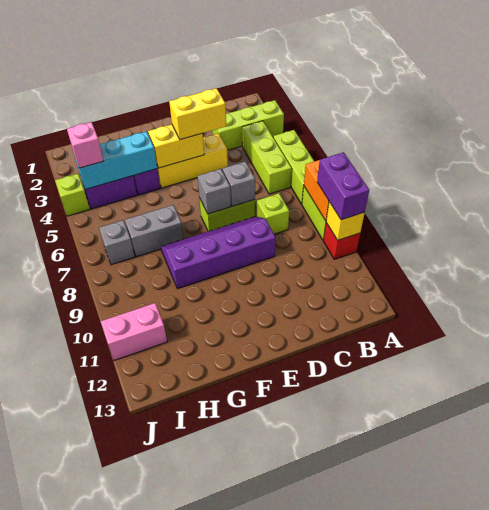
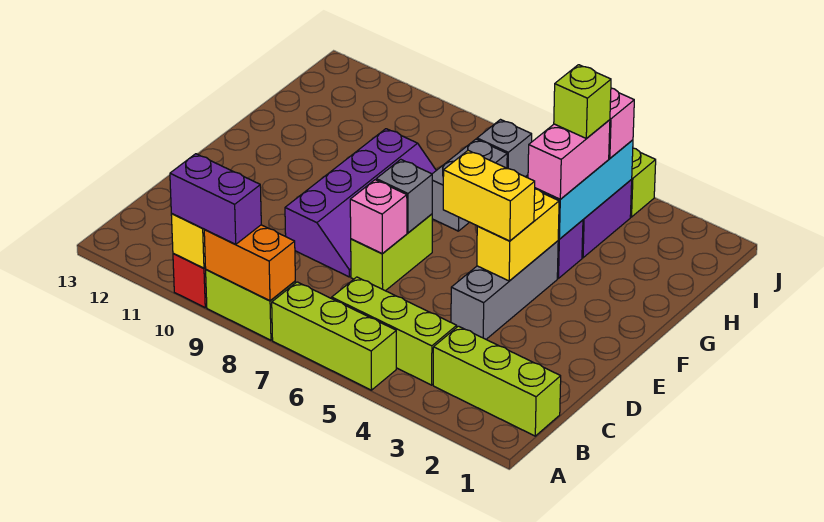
lime brick A3:C3 level 1 -> lime brick B1:B3 level 1
lime brick C8 level 1 -> lime brick H4 level 4
yellow brick D4:F4 level 1 -> grey brick D4:F4 level 1
yellow brick D4:E4 level 3 -> yellow brick E4:E5 level 3
grey brick D7 level 2 -> pink brick D7 level 2
pink brick I11:J11 level 1 -> pink brick G4:H4 level 3

